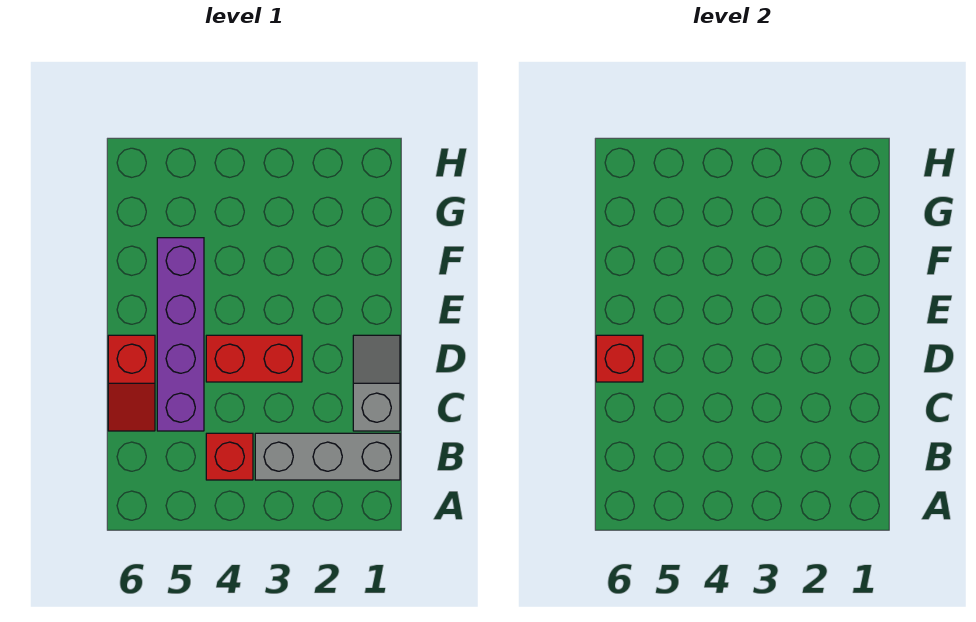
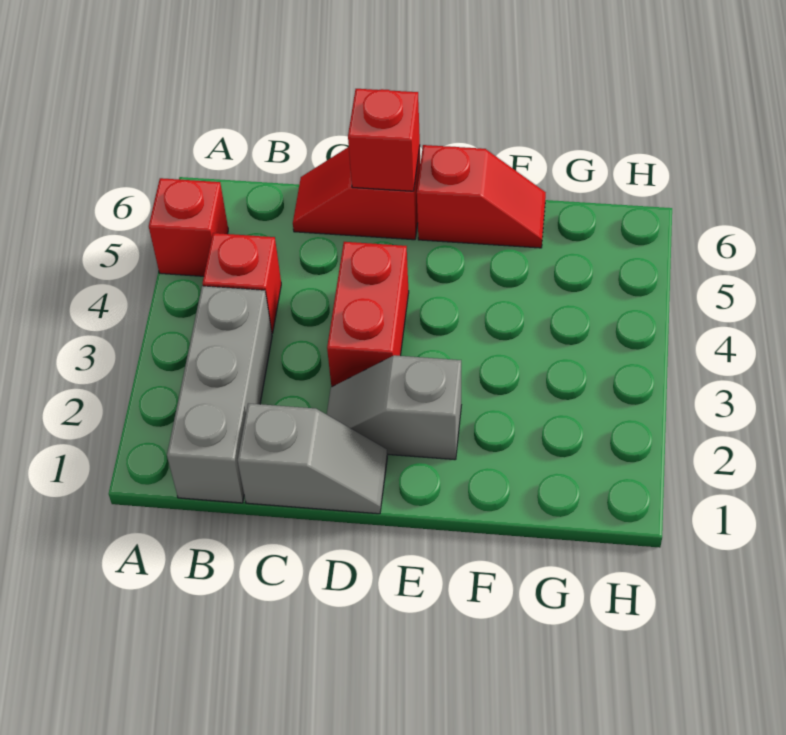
none -> red brick A5 level 1
purple brick C5:F5 level 1 -> none
none -> grey slope D2:E2 level 1 top E
none -> red slope E6:F6 level 1 top E

